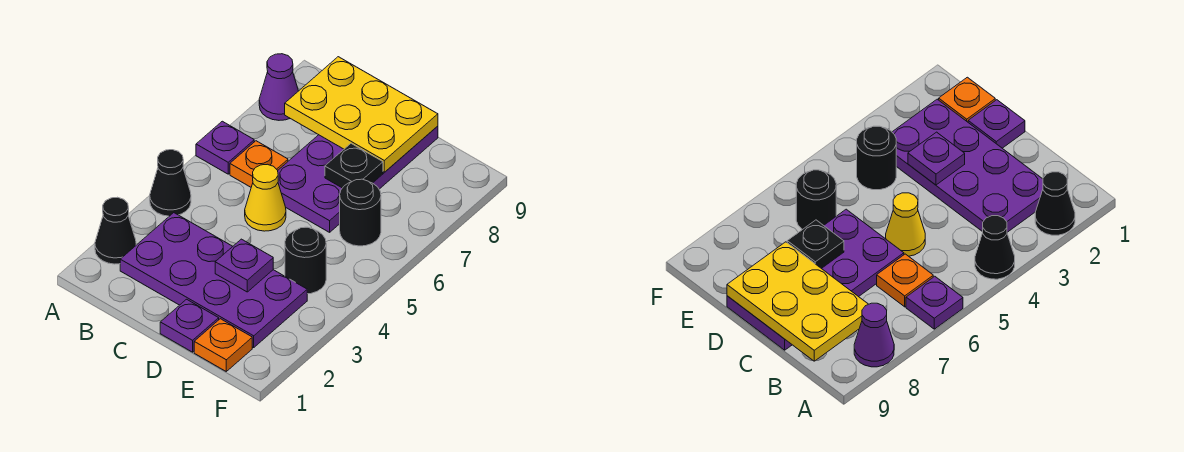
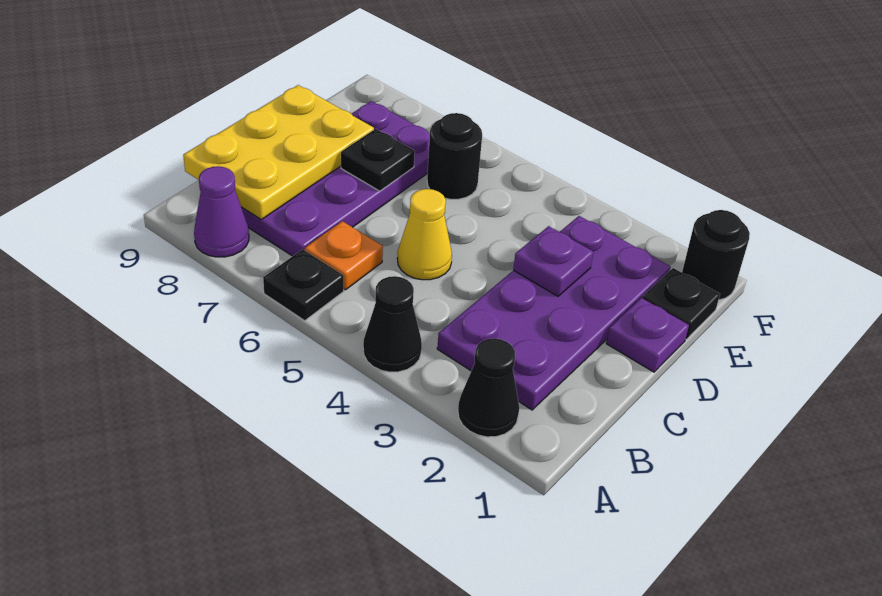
purple plate A6 level 1 -> black plate A6 level 1
purple plate C6:D9 level 1 -> purple plate B7:E8 level 1
orange plate E1 level 1 -> black plate E1 level 1
black round brick E4 level 1 -> black round brick F1 level 1

